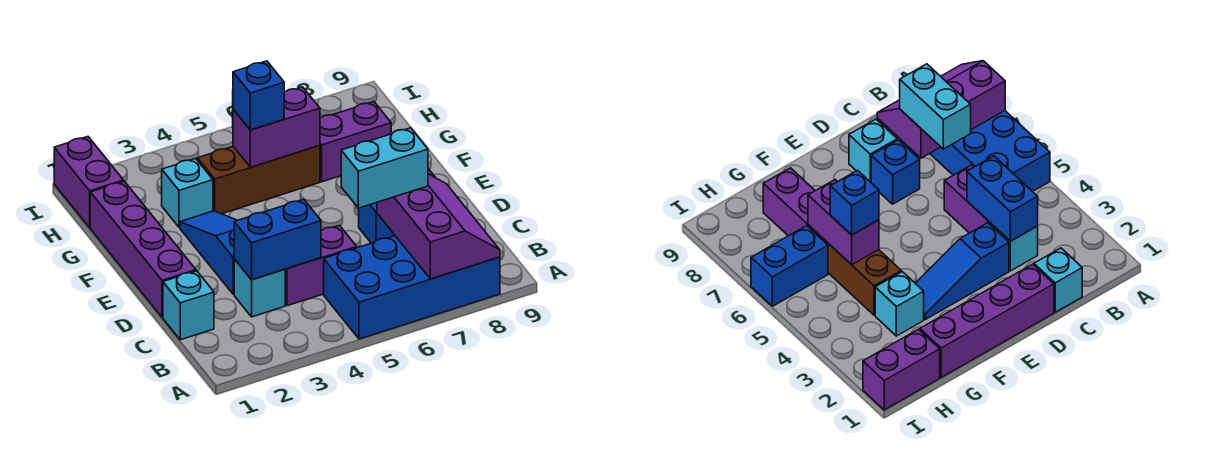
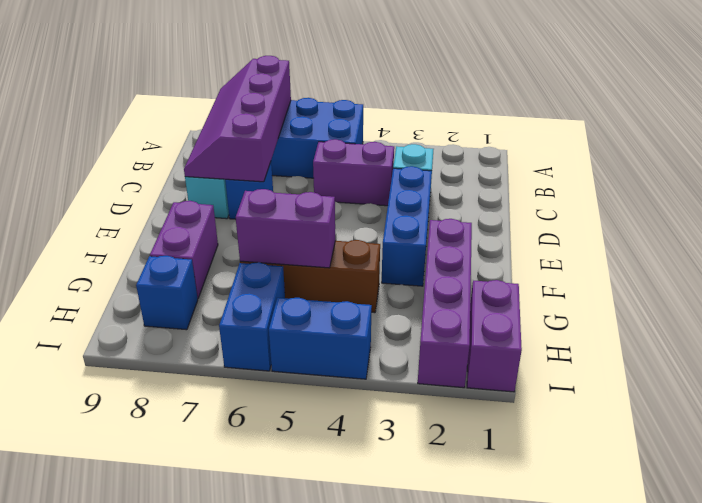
purple slope A7:C8 level 2 top 7 -> purple slope A7:D8 level 2 top 7
cyan brick C1 level 1 -> none
blue brick C3:C4 level 2 -> blue brick I4:I5 level 1
cyan brick C6:C7 level 3 -> none
purple brick D1:G1 level 1 -> purple brick F2:I2 level 1
blue slope D3:F3 level 1 top D -> blue brick D3:F3 level 1
cyan brick G3 level 1 -> none
blue brick G5 level 3 -> blue brick H8 level 1
purple brick G7:G8 level 1 -> purple brick F8:G8 level 1

